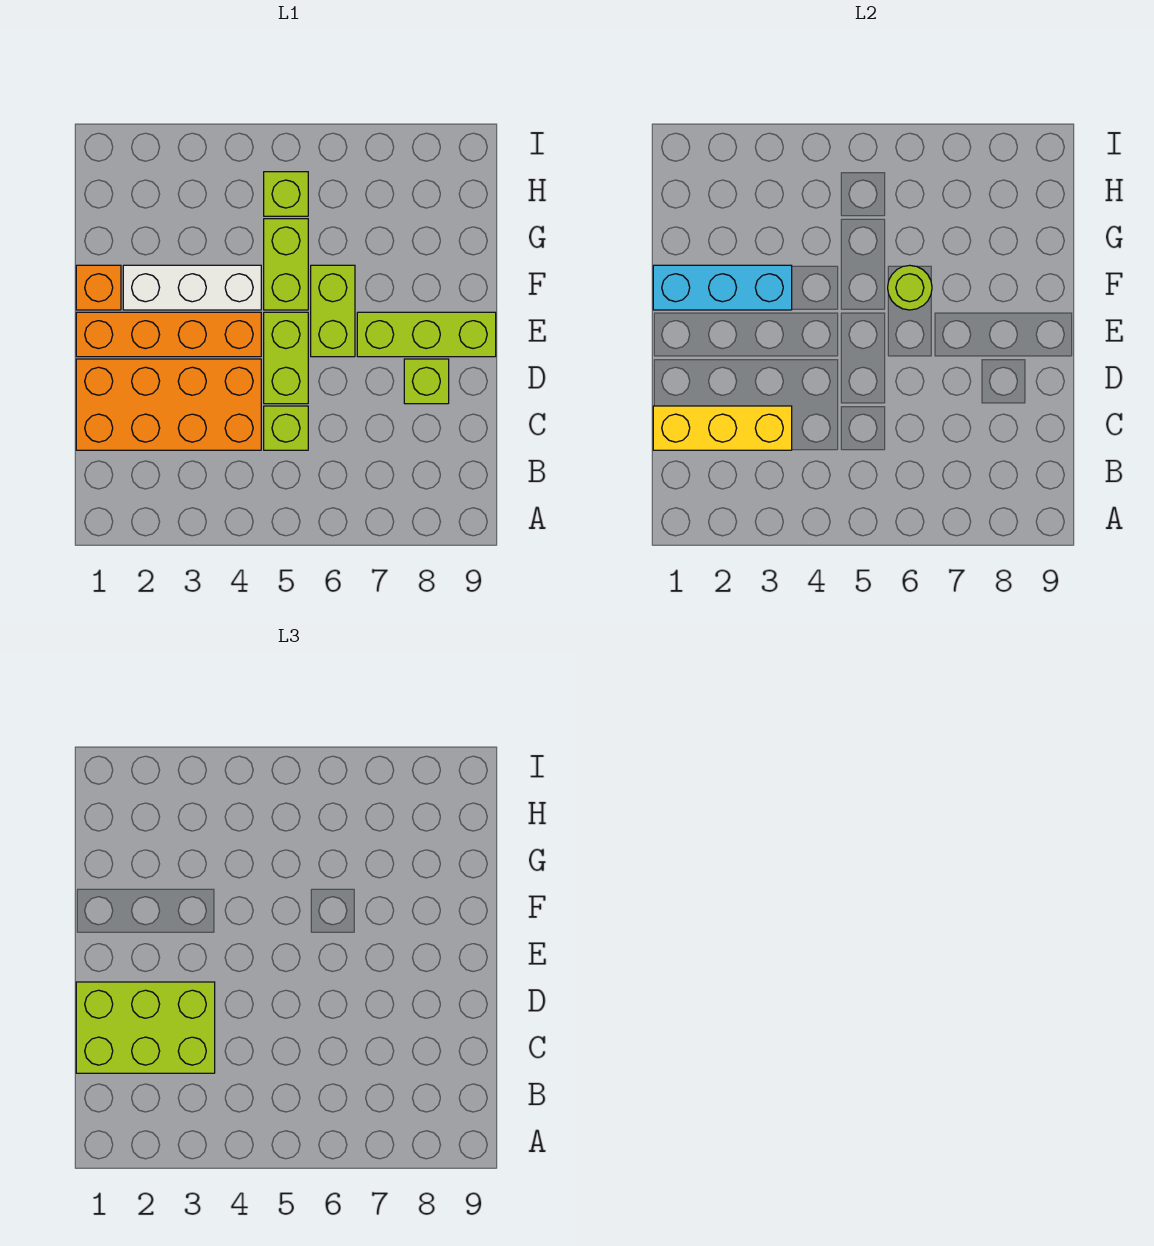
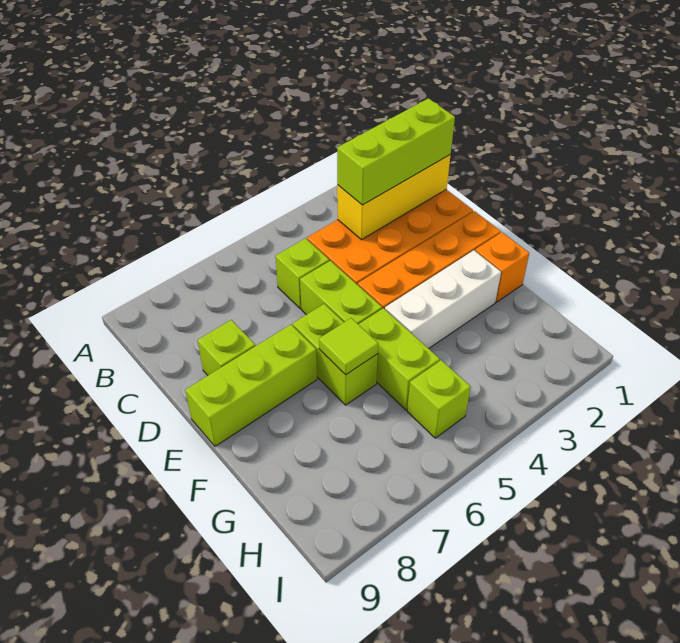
lime brick C1:D3 level 3 -> lime brick C1:C3 level 3
cyan brick F1:F3 level 2 -> none
lime round brick F6 level 2 -> lime tile F6 level 2

